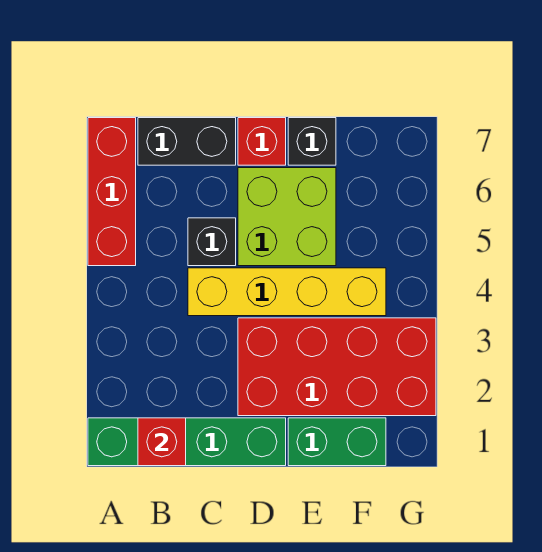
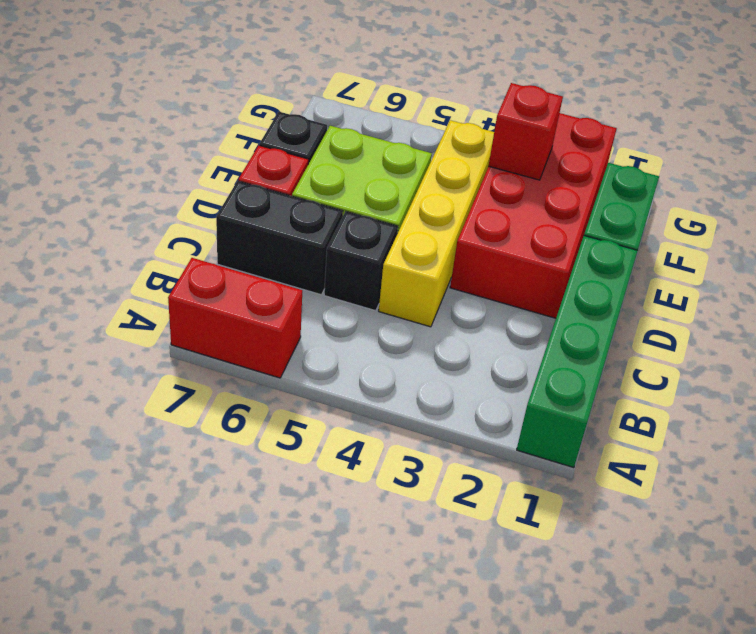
red brick A5:A7 level 1 -> red brick A6:A7 level 1
red brick B1 level 2 -> red brick F3 level 2
black brick B7:C7 level 1 -> black brick C6:C7 level 1

